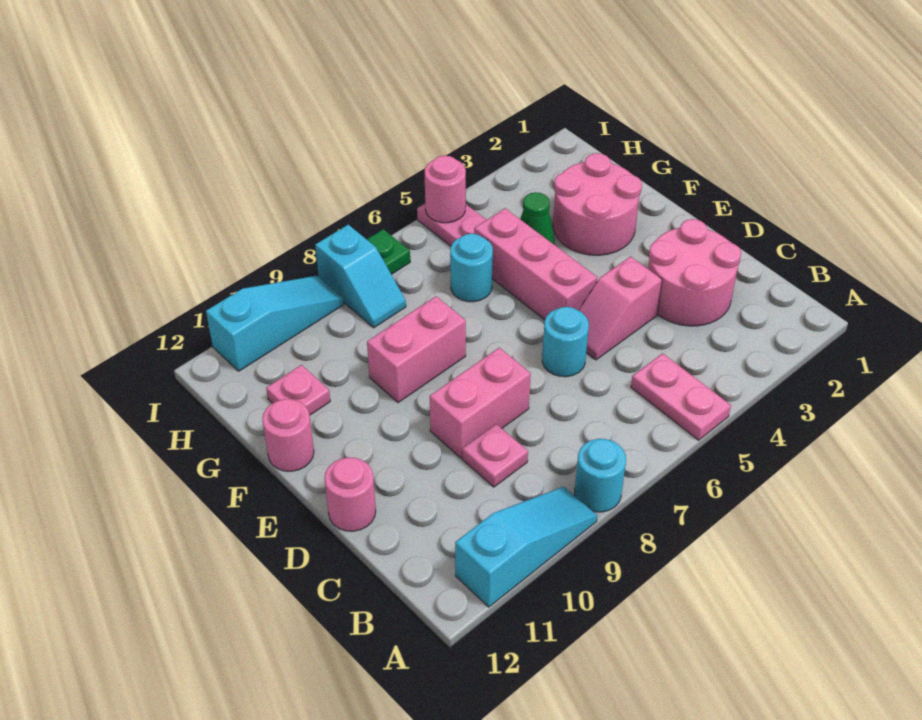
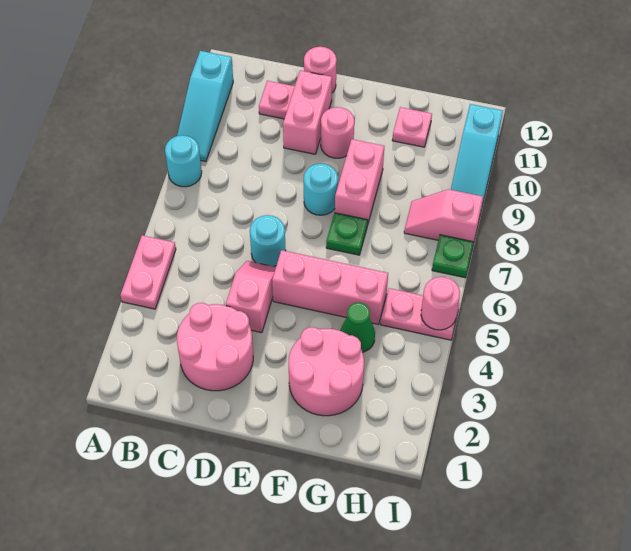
pink plate A5:B5 level 1 -> pink plate A4:A5 level 1
pink plate C9 level 1 -> pink plate C11 level 1
pink brick D8:D9 level 1 -> pink brick D10:D11 level 1
none -> green plate F7 level 1
pink round brick F12 level 1 -> pink round brick E10 level 1
cyan round brick G6 level 1 -> cyan round brick E8 level 1
cyan slope H8:I8 level 1 top I -> pink slope H8:I8 level 1 top I

